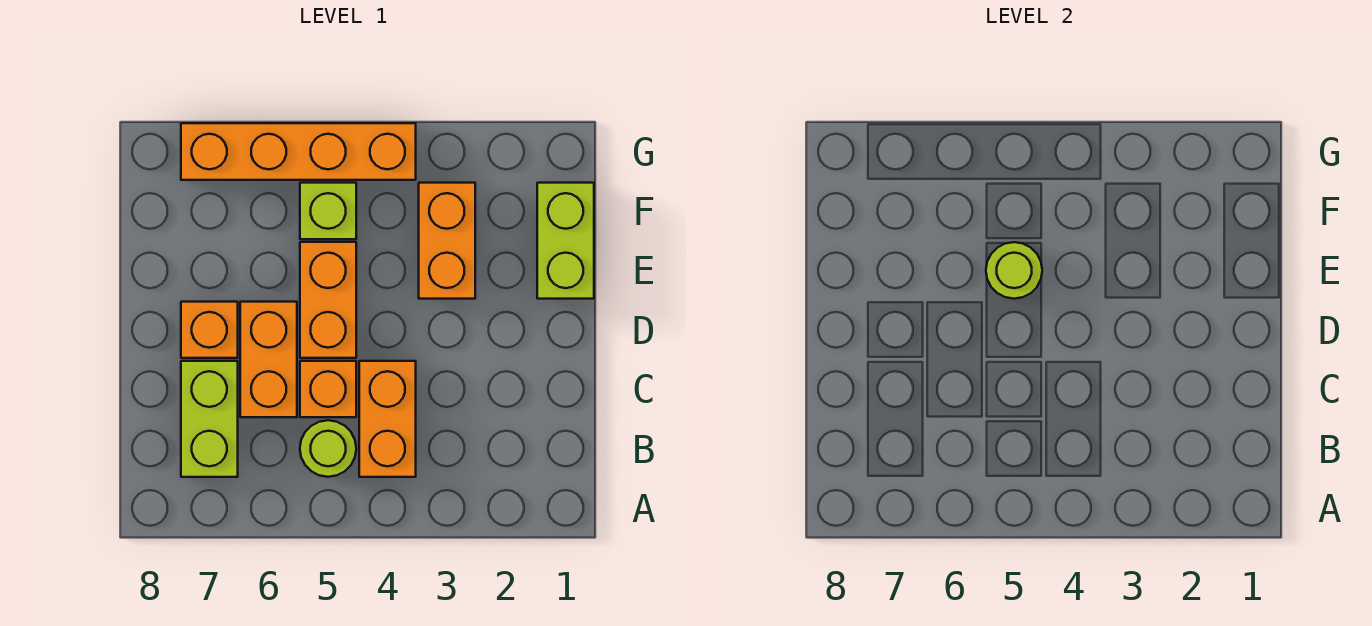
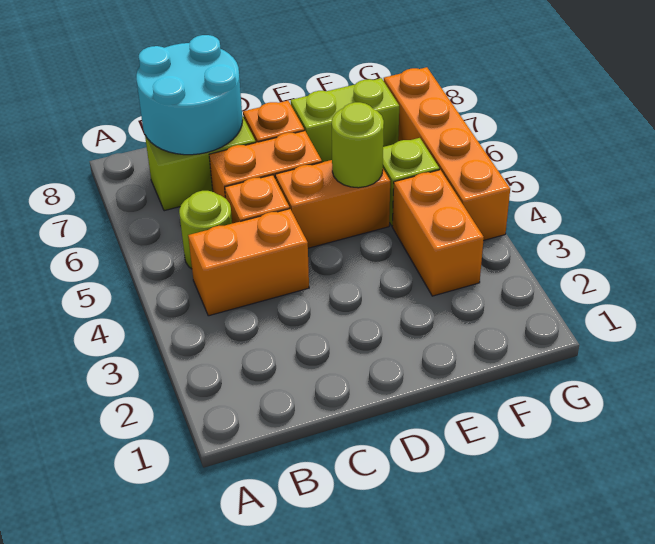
none -> cyan round brick B7:C8 level 2
lime brick E1:F1 level 1 -> lime brick E7:F7 level 1
orange brick E3:F3 level 1 -> orange brick F3:F4 level 1

